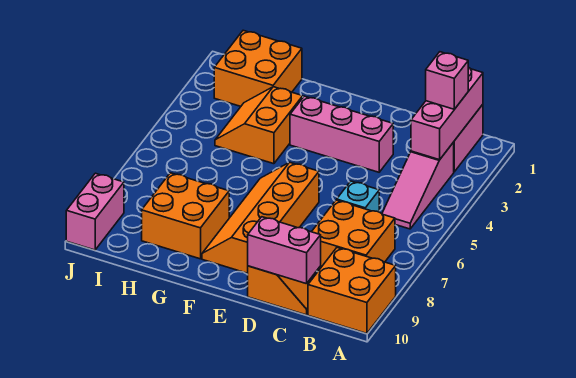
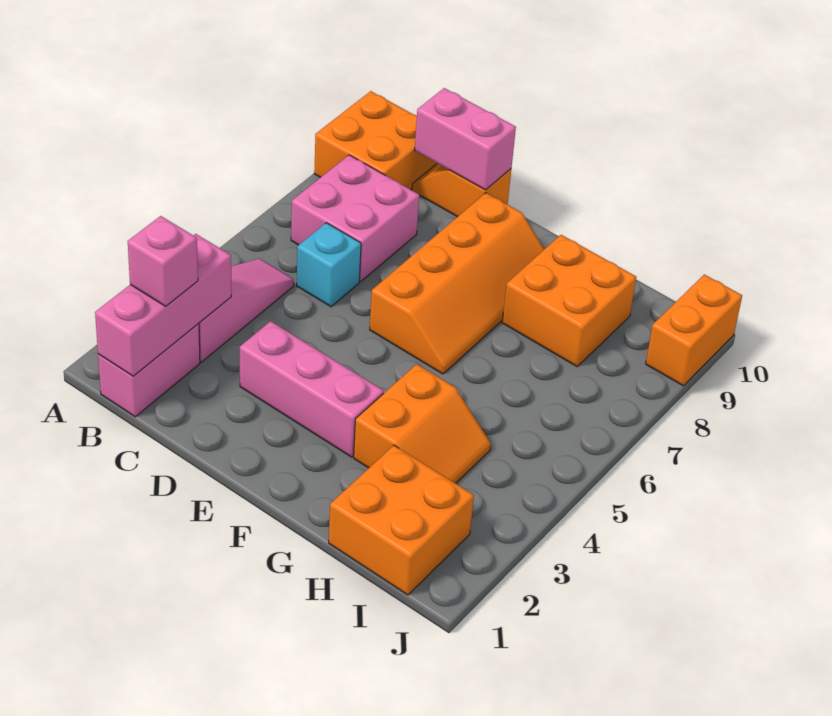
orange brick B7:C8 level 1 -> pink brick B7:C8 level 1
pink brick J9:J10 level 1 -> orange brick J9:J10 level 1

